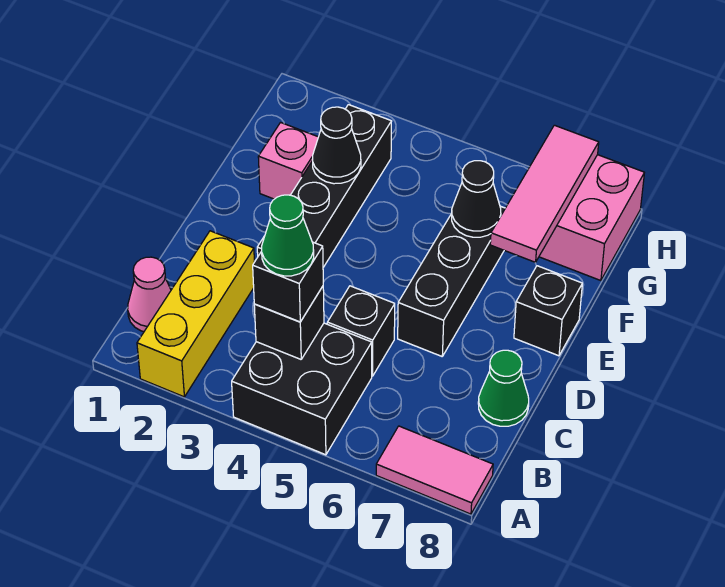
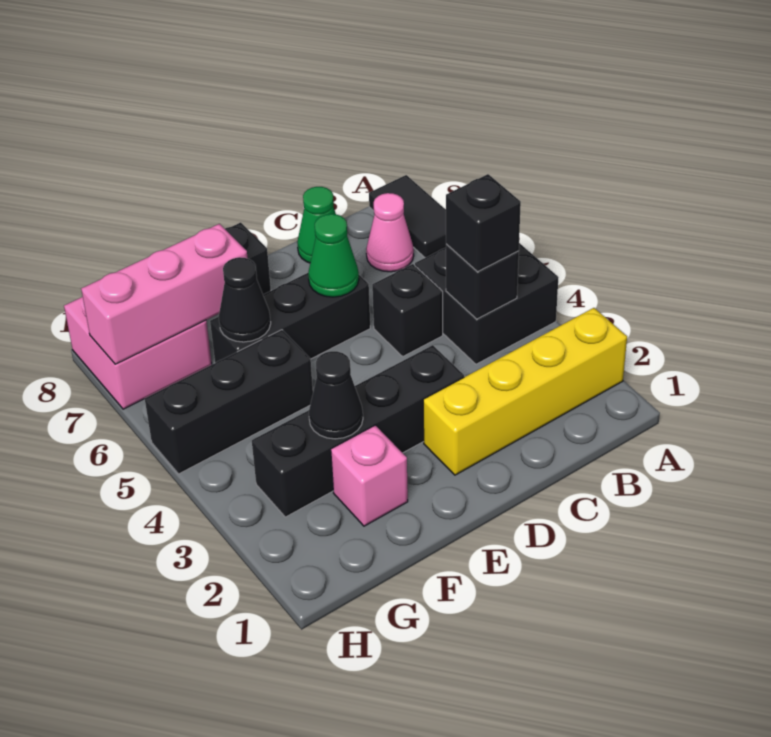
yellow brick A2:C2 level 1 -> yellow brick A2:D2 level 1
pink tile A7:A8 level 1 -> black tile A7:A8 level 1
pink cone B1 level 1 -> pink cone B7 level 1
green cone B4 level 4 -> green cone D6 level 2
none -> black brick F5:H5 level 1
pink tile F7:H7 level 2 -> pink brick F7:H7 level 2

